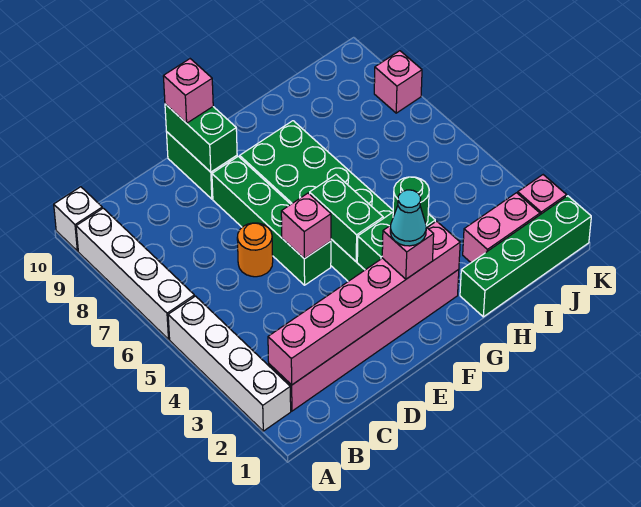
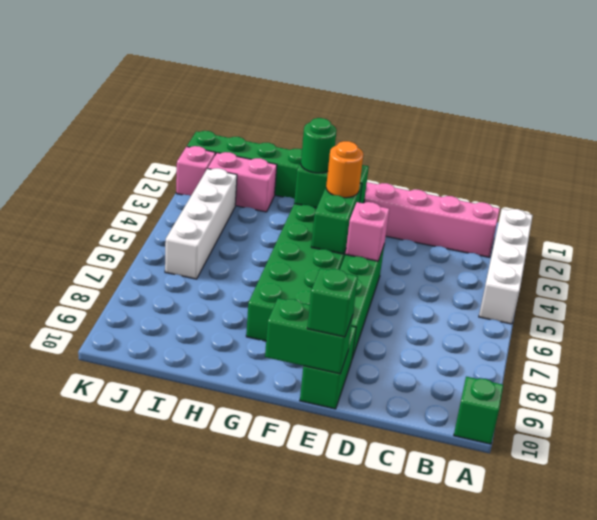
white brick A6:A9 level 1 -> white brick J3:J6 level 1
white brick A10 level 1 -> green brick A10 level 1
pink brick B2:G2 level 2 -> none
orange round brick D6 level 1 -> orange round brick F4 level 3
green brick E9:E10 level 2 -> green brick E10:F10 level 2
pink brick E10 level 3 -> green brick E10 level 3
pink brick F2 level 3 -> none
cyan cone F2 level 4 -> none
pink brick K8 level 1 -> none

